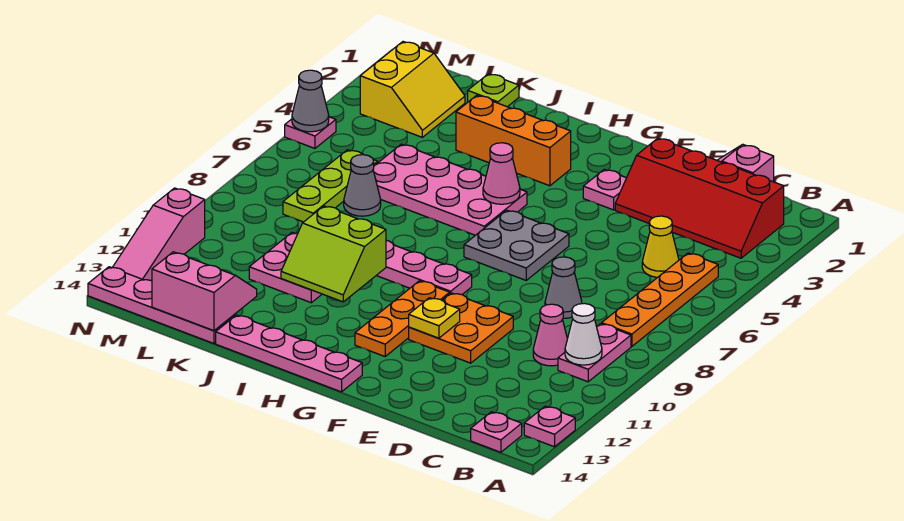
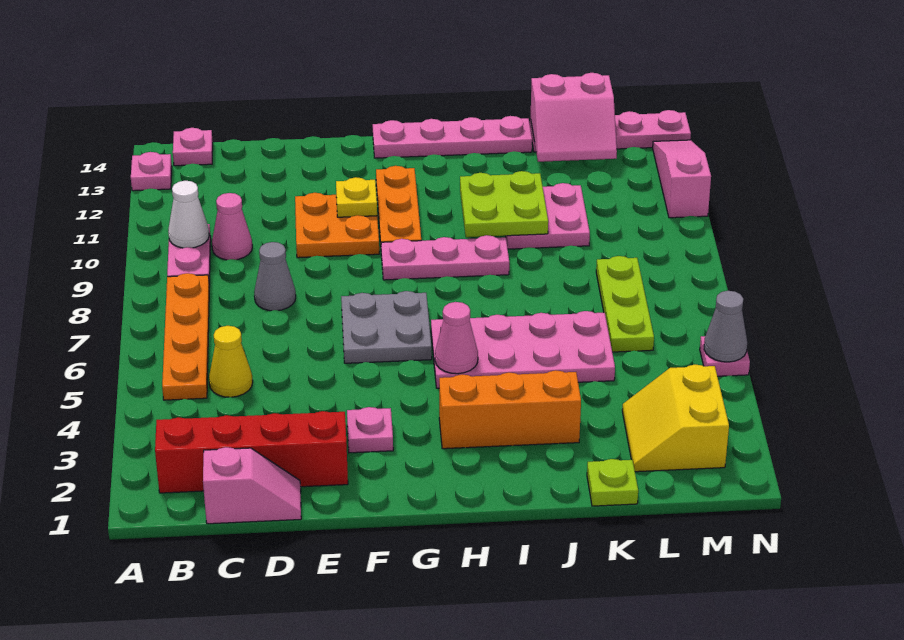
lime slope I10:J11 level 2 top 10 -> lime plate I10:J11 level 2
grey cone K7 level 1 -> none

